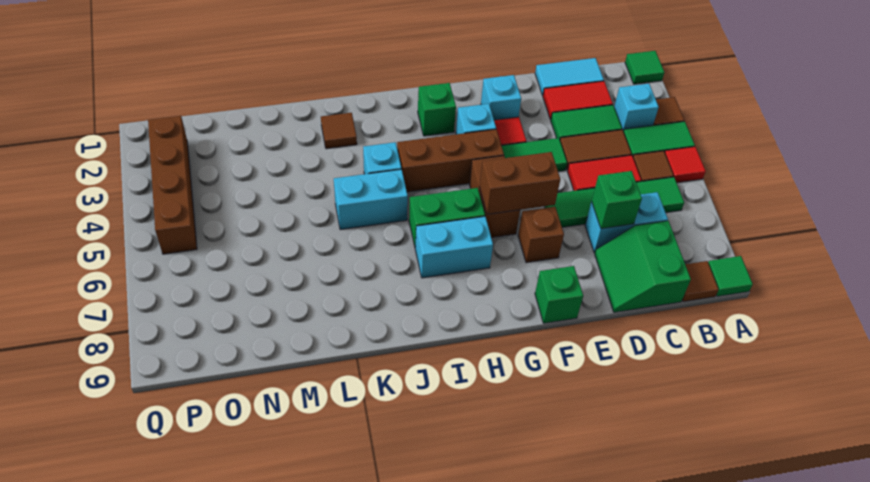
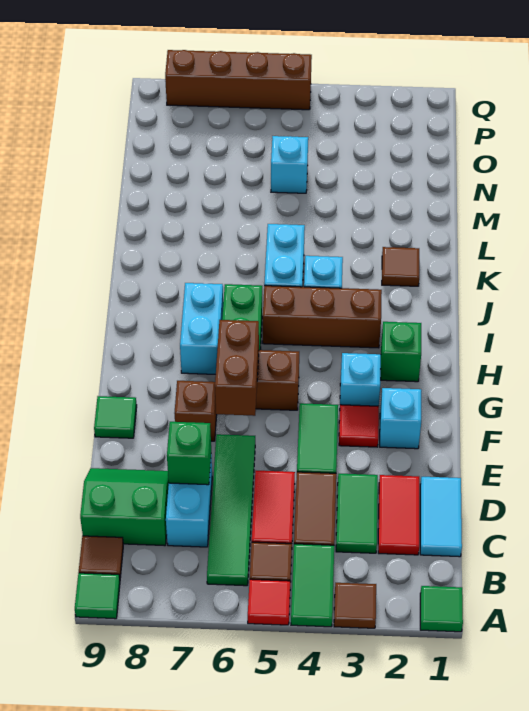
cyan brick B3 level 1 -> cyan brick N5 level 1
green brick F9 level 1 -> green tile F9 level 1
brown brick G4:I4 level 1 -> brown brick I3:I5 level 1
brown brick P2:P5 level 1 -> brown brick Q5:Q8 level 1

